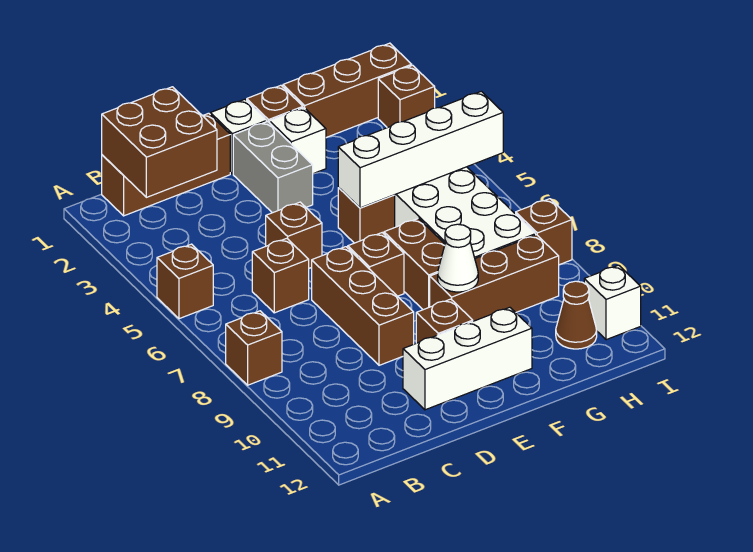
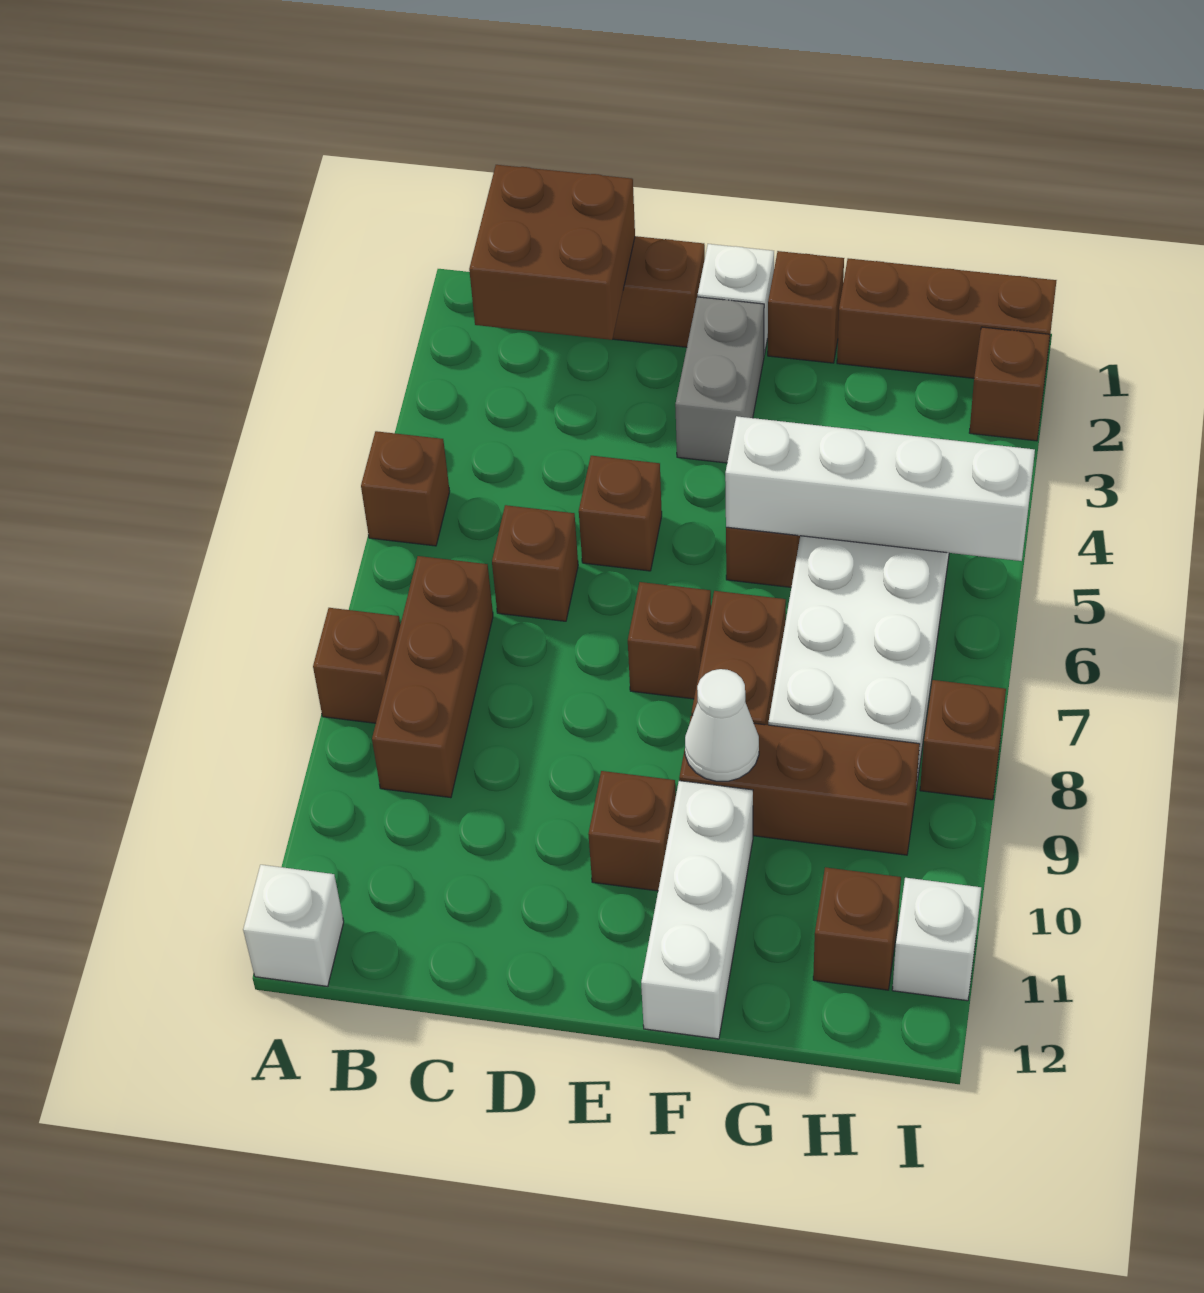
brown brick D7:D9 level 1 -> brown brick B7:B9 level 1
white brick D11:F11 level 1 -> white brick F10:F12 level 1
white brick F2 level 1 -> white brick A12 level 1
brown cone H11 level 1 -> brown brick H11 level 1

